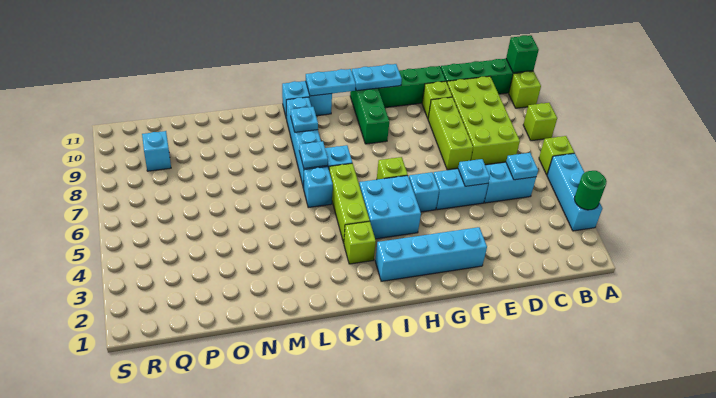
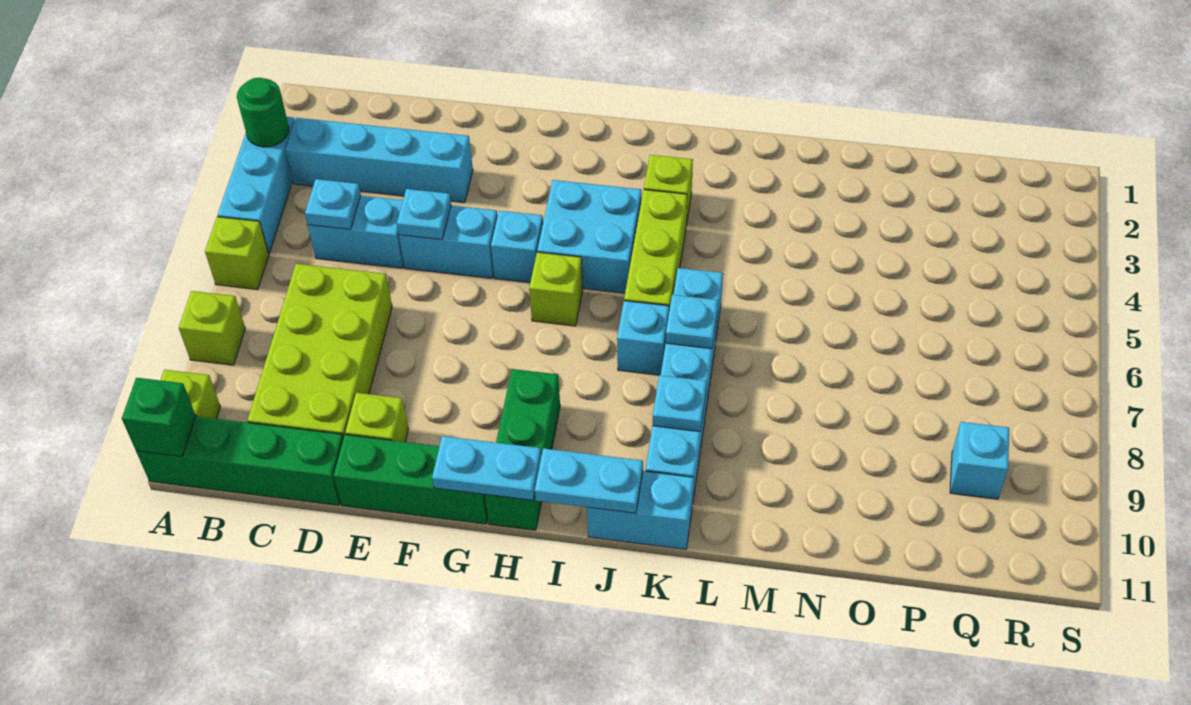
lime brick E7:E9 level 1 -> none
cyan brick F2:I2 level 1 -> cyan brick B3:E3 level 1

